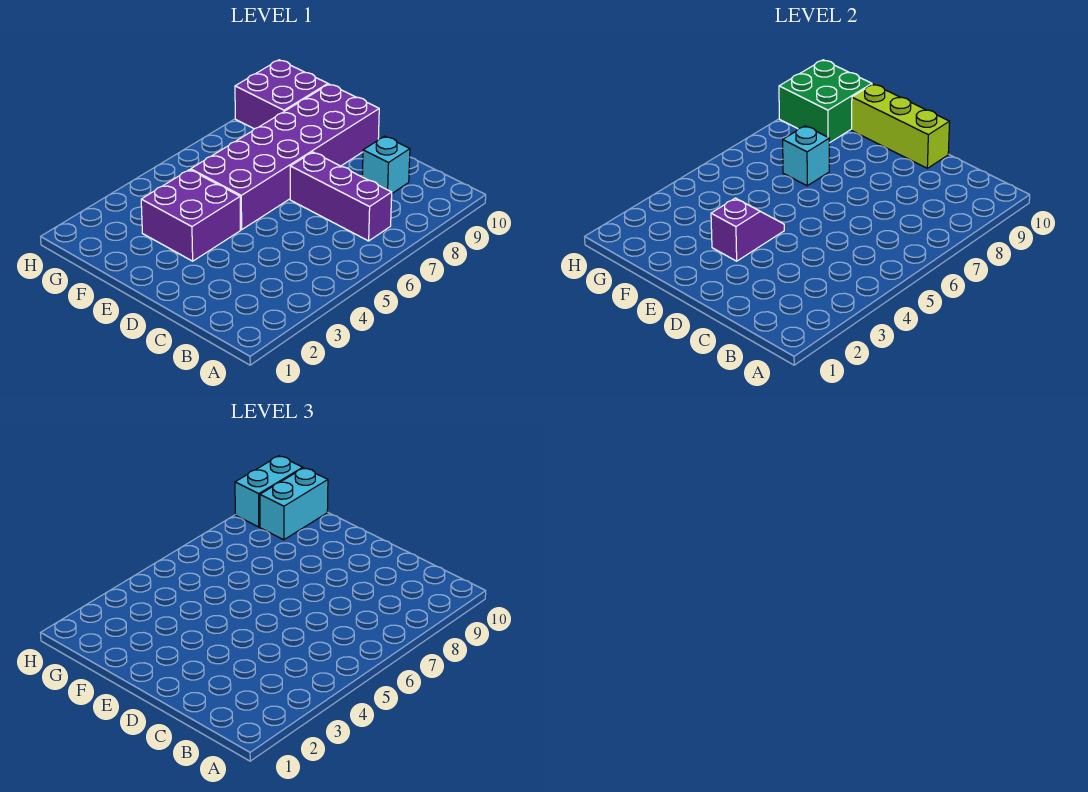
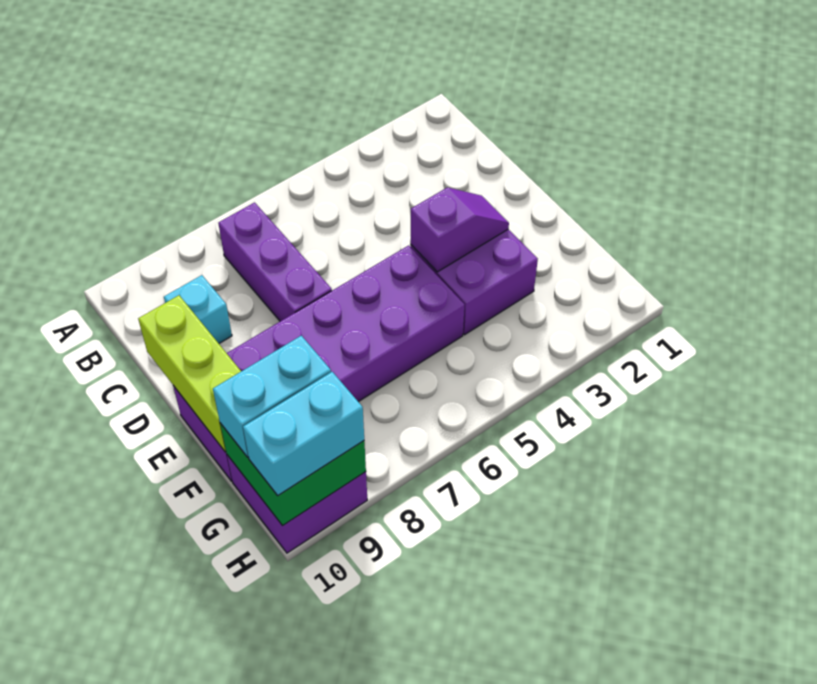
purple slope E3:E4 level 2 top 3 -> purple slope E3:E4 level 2 top 4
cyan brick F7 level 2 -> none

